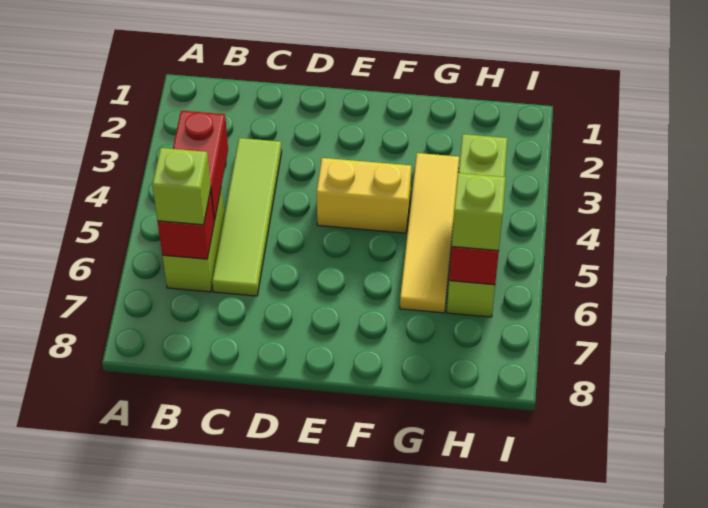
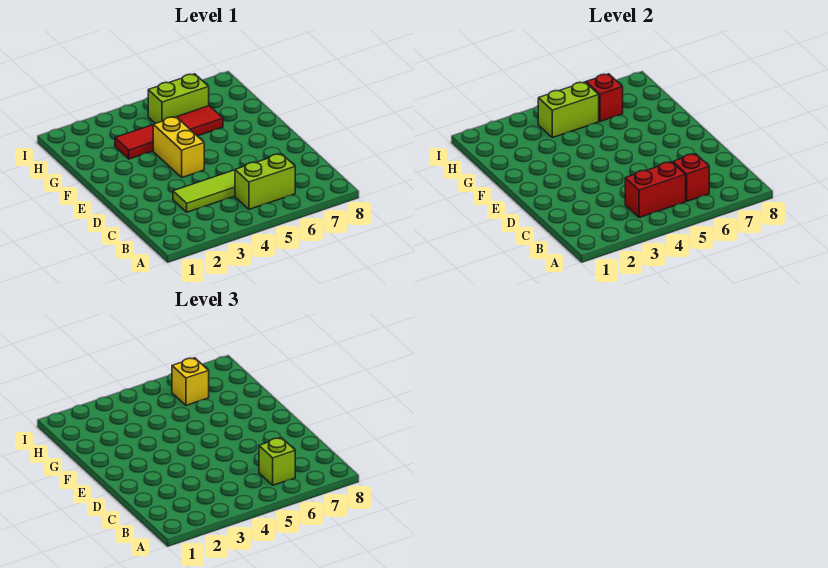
yellow tile G3:G6 level 1 -> red tile G3:G6 level 1
lime brick H6 level 3 -> yellow brick H6 level 3

